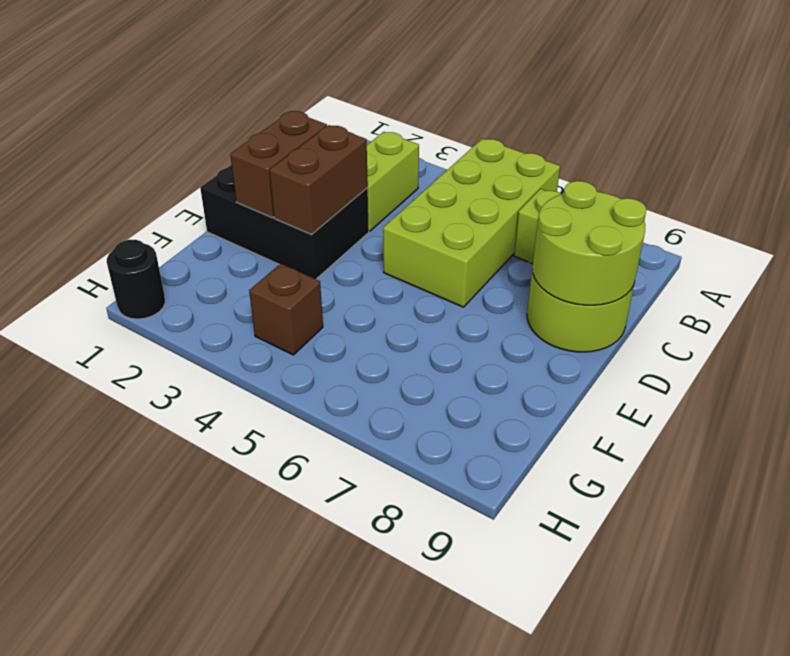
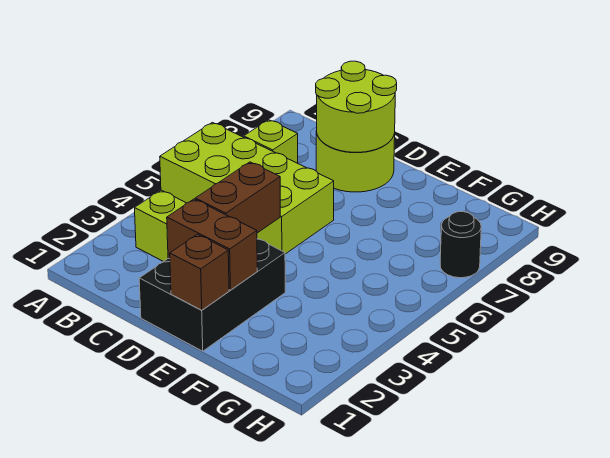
brown brick D3:E3 level 2 -> brown brick D3:D4 level 2
brown brick G4 level 1 -> brown brick E1 level 2
black round brick H1 level 1 -> black round brick H7 level 1

